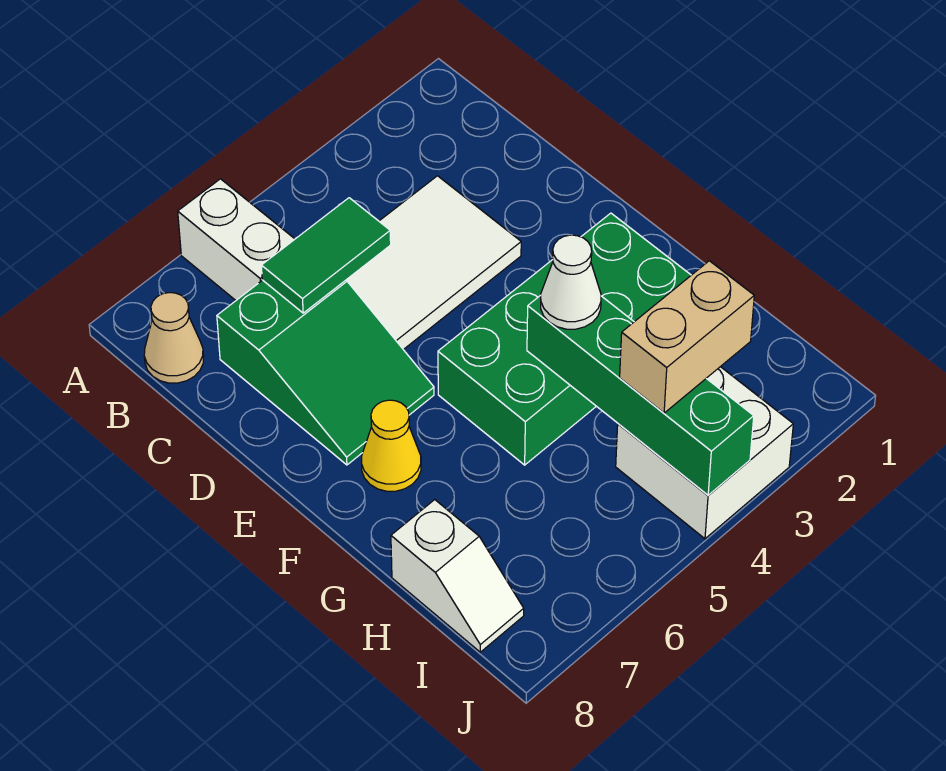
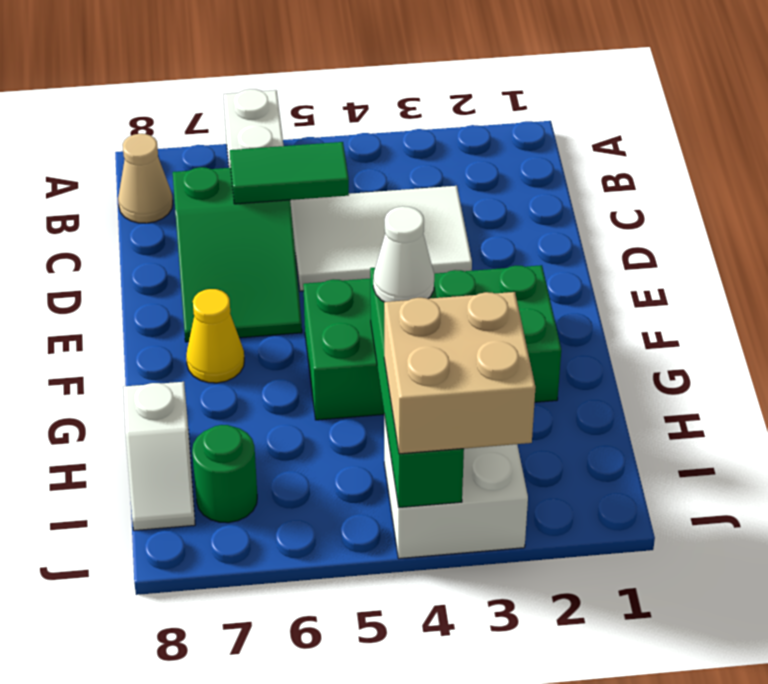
tan brick I3:I4 level 3 -> tan brick I3:J4 level 3
none -> green round brick I7 level 1

